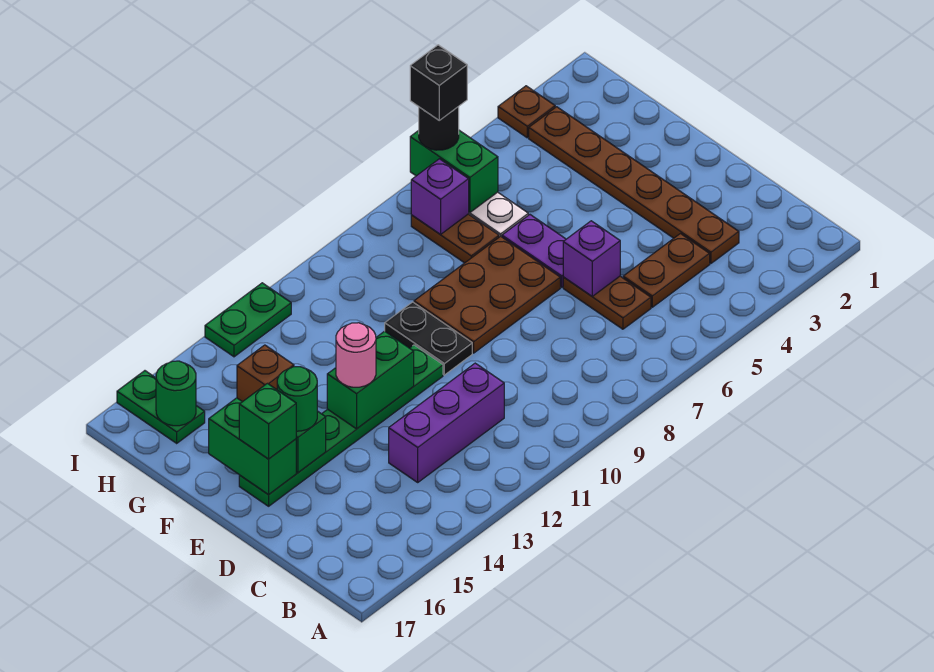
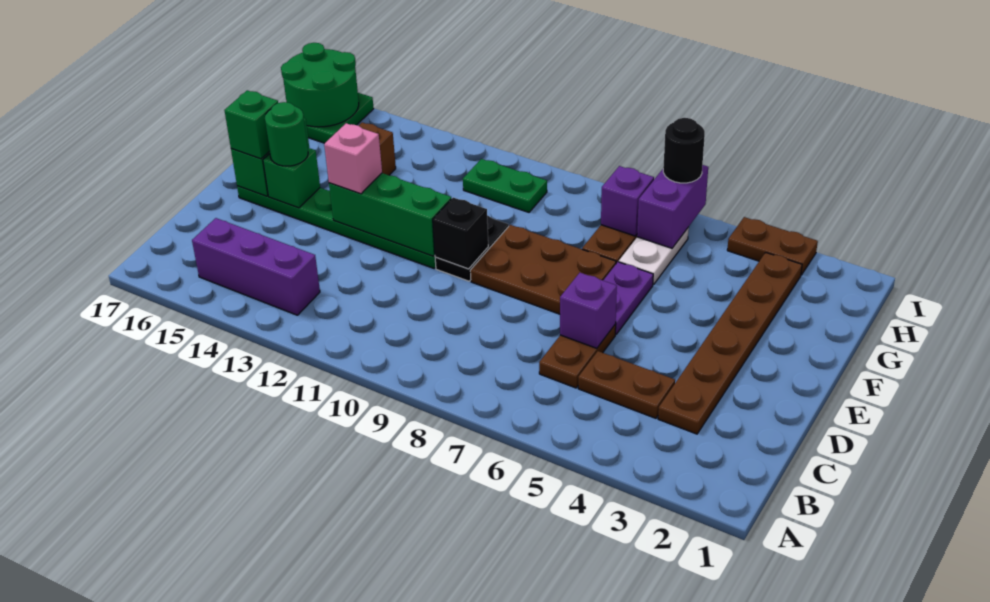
purple brick C11:C13 level 1 -> purple brick B13:B15 level 1
green brick E12:E13 level 2 -> green brick E11:E13 level 2
pink round brick E13 level 3 -> pink brick E13 level 3
green brick H6:I6 level 2 -> purple brick H6:I6 level 2
green round brick H16 level 2 -> green round brick H16:I17 level 2
brown plate I3 level 1 -> brown plate I3:I4 level 1
black brick I6 level 4 -> black brick E10 level 2
green plate I12:I13 level 1 -> green plate H10:H11 level 1

